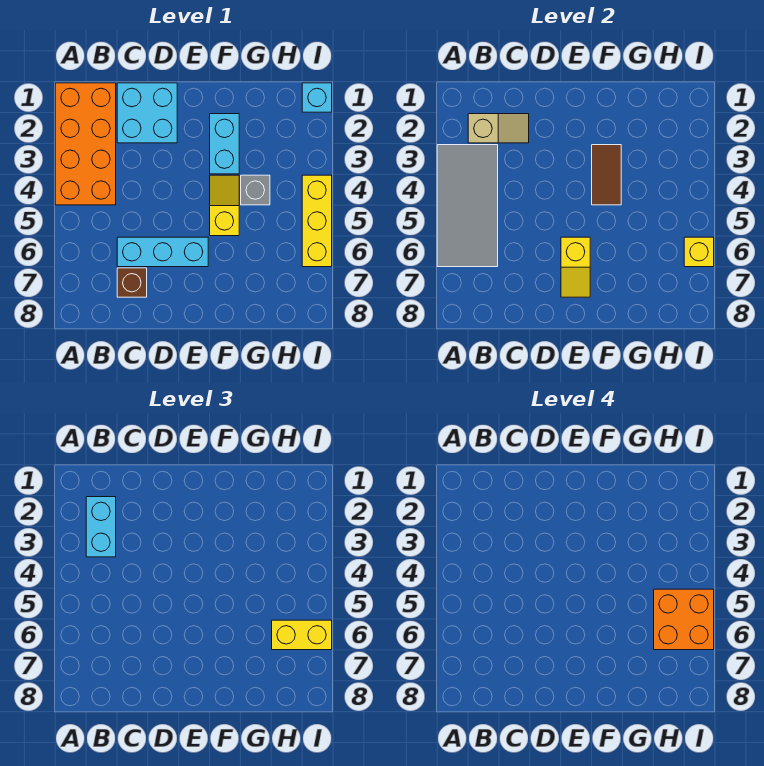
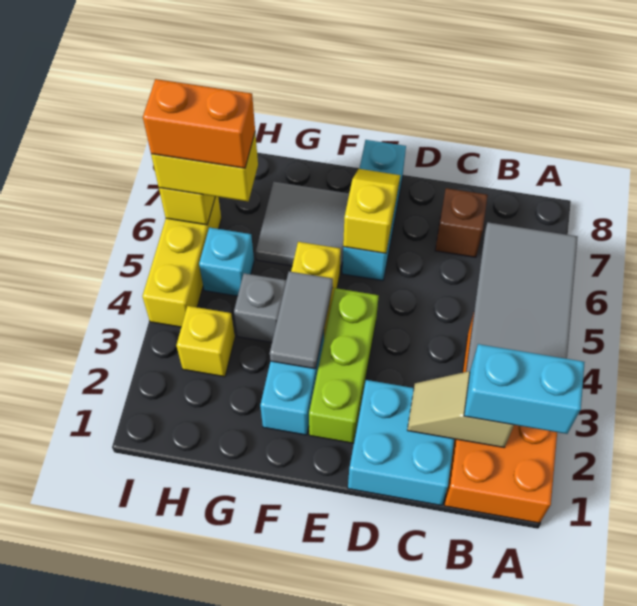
cyan brick B2:B3 level 3 -> cyan brick A2:B2 level 3
cyan brick C6:E6 level 1 -> cyan brick E6:E8 level 1
none -> lime brick E2:E4 level 1
brown tile F3:F4 level 2 -> grey tile F3:F4 level 2
none -> grey tile F6:G7 level 1
none -> yellow brick H3 level 1
orange brick H5:I6 level 4 -> orange brick H6:I6 level 4
cyan brick I1 level 1 -> cyan brick H5 level 1

